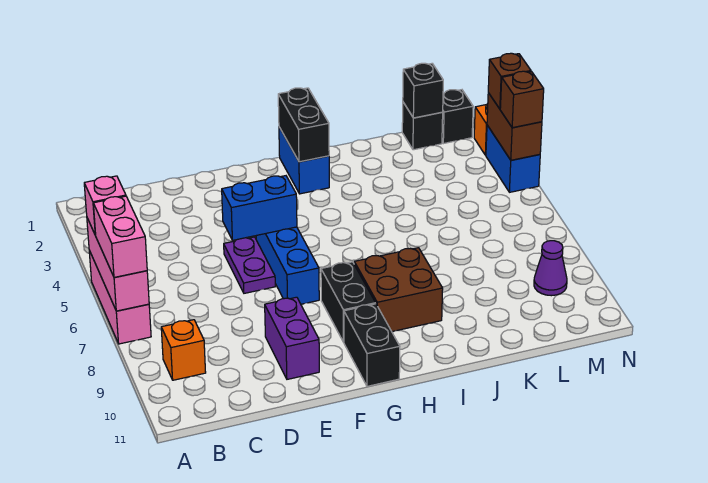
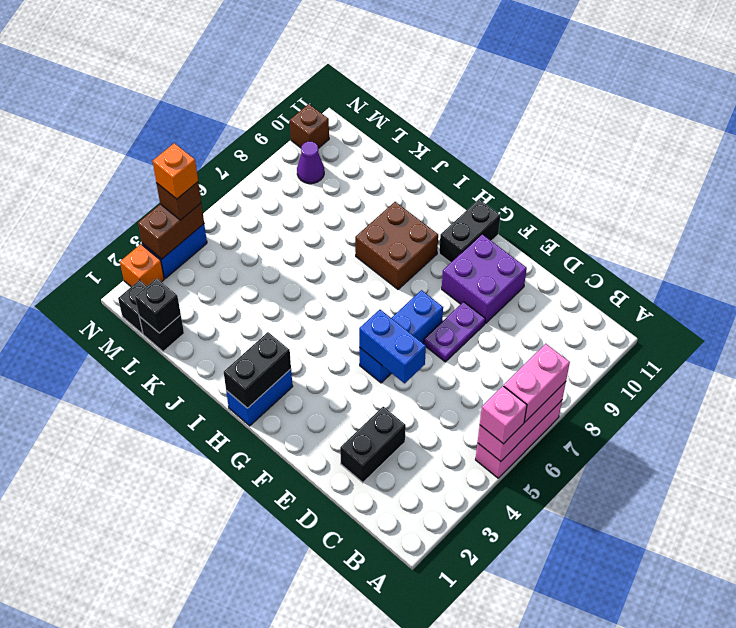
orange brick B9 level 1 -> orange brick N4 level 4
purple plate E5:E6 level 1 -> purple plate E7:E8 level 1
purple brick E9:E10 level 1 -> purple brick E9:F10 level 1
black brick G8:G9 level 1 -> black brick D2:D3 level 1
brown brick N3 level 3 -> brown brick N10 level 1

